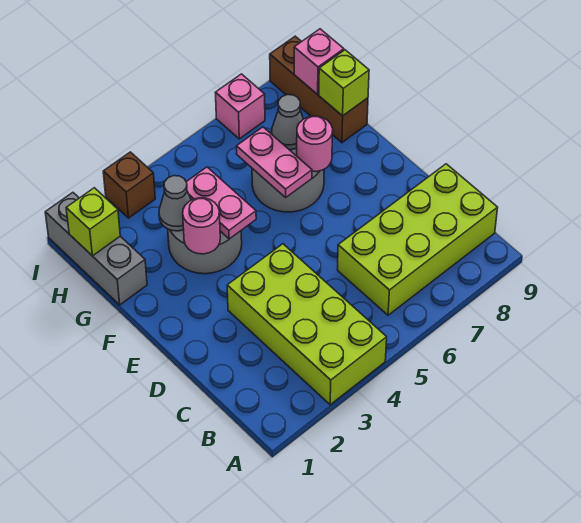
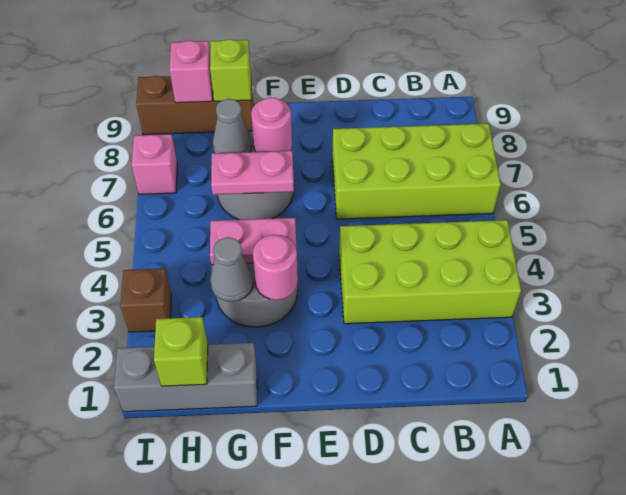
lime brick B6:C9 level 1 -> lime brick A6:D7 level 1

